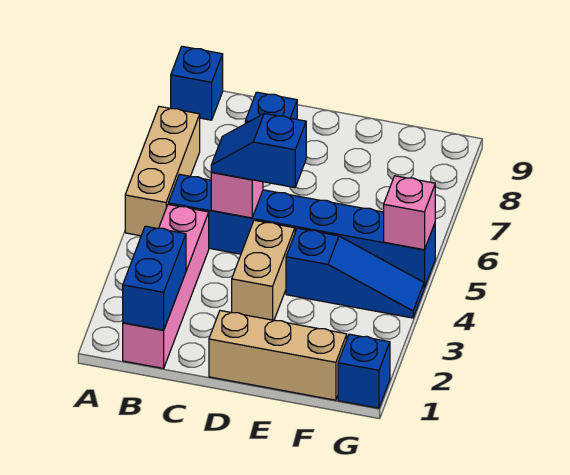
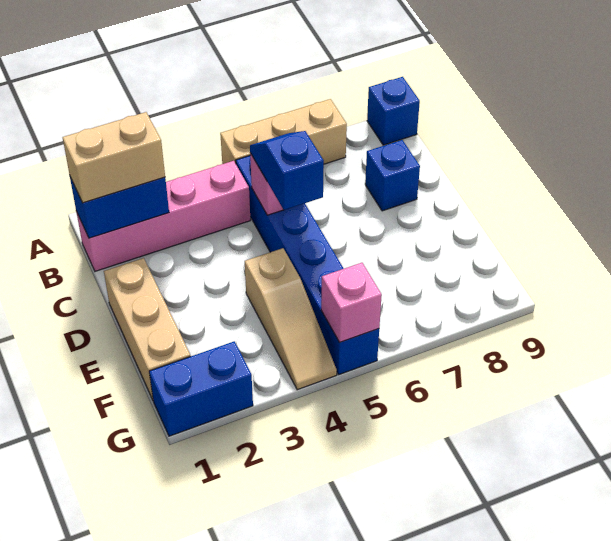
tan brick D3:D4 level 1 -> tan brick B1:B2 level 3
blue slope E4:G4 level 1 top E -> tan slope E4:G4 level 1 top E
blue brick G1 level 1 -> blue brick G1:G2 level 1

